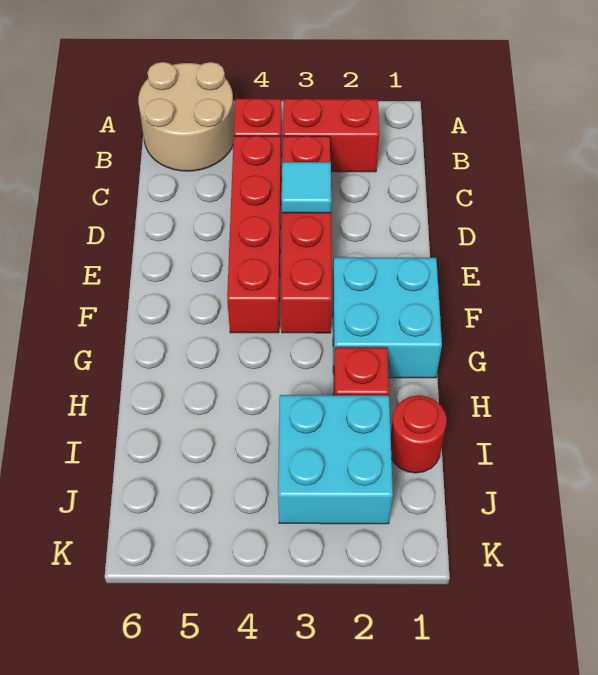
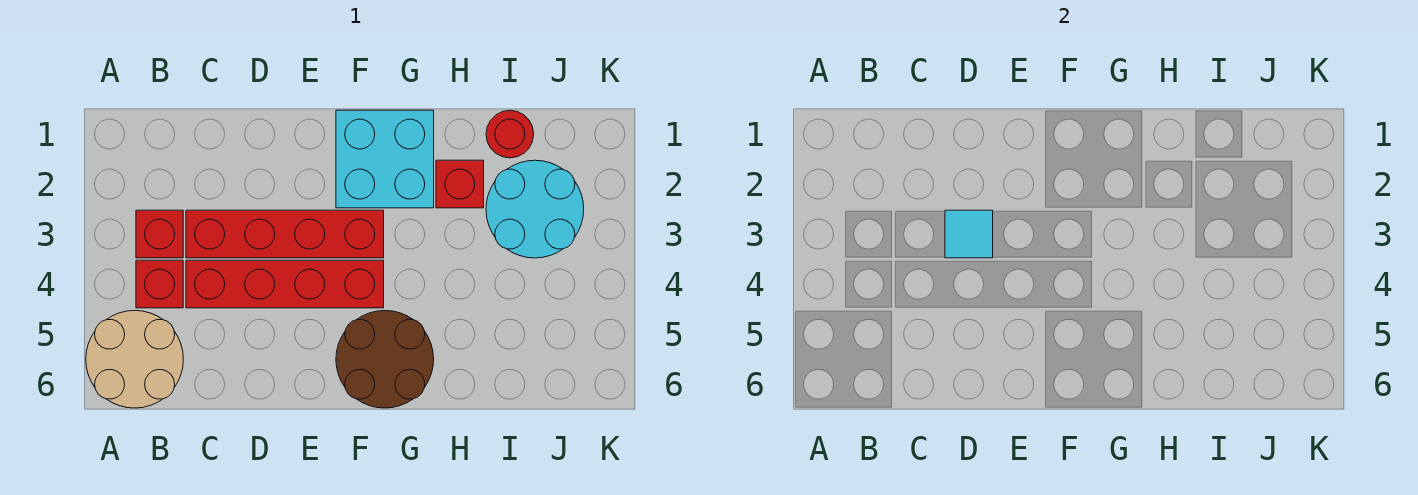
red brick B2:B3 level 1 -> red brick B3 level 1
none -> brown round brick F5:G6 level 1
cyan brick I2:J3 level 1 -> cyan round brick I2:J3 level 1

